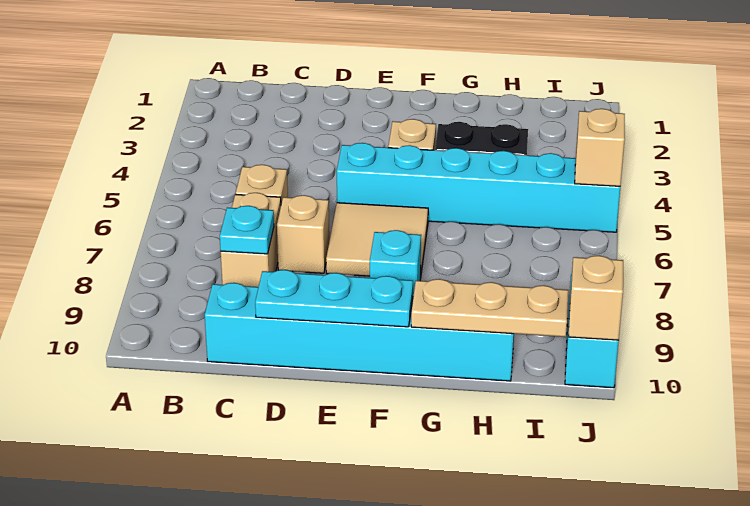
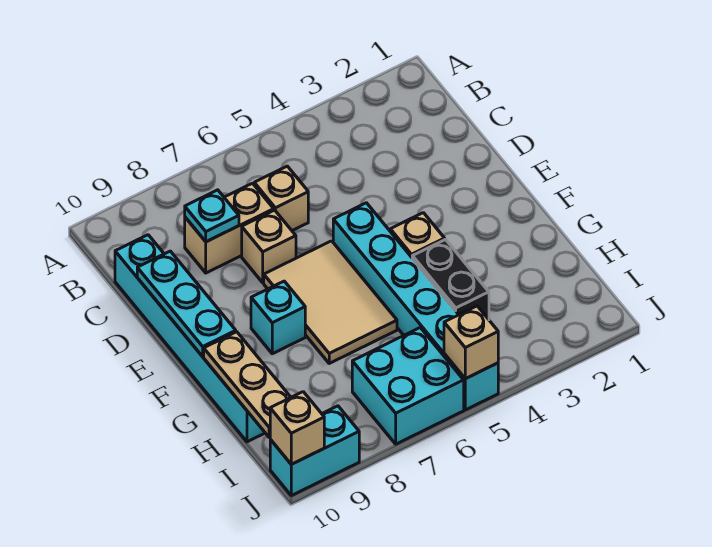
tan tile E6:F7 level 1 -> tan tile E6:G7 level 1
none -> cyan brick I6:J7 level 1

